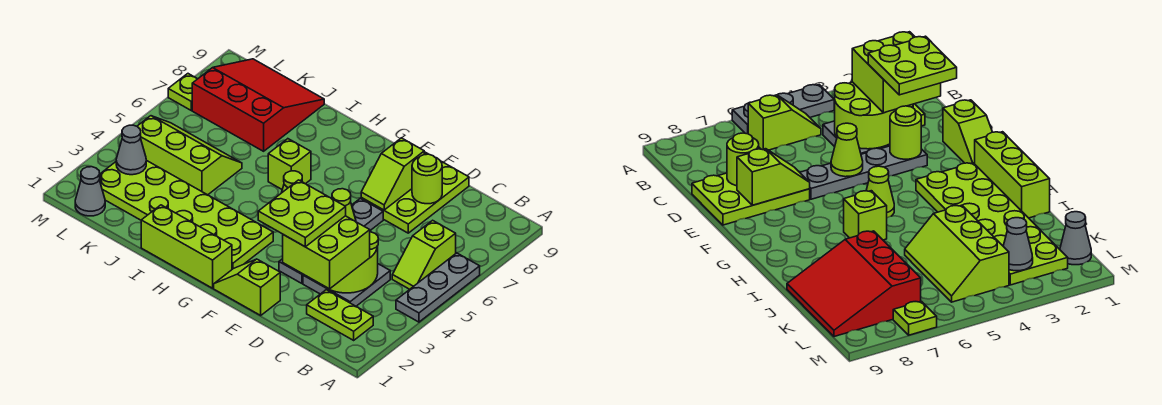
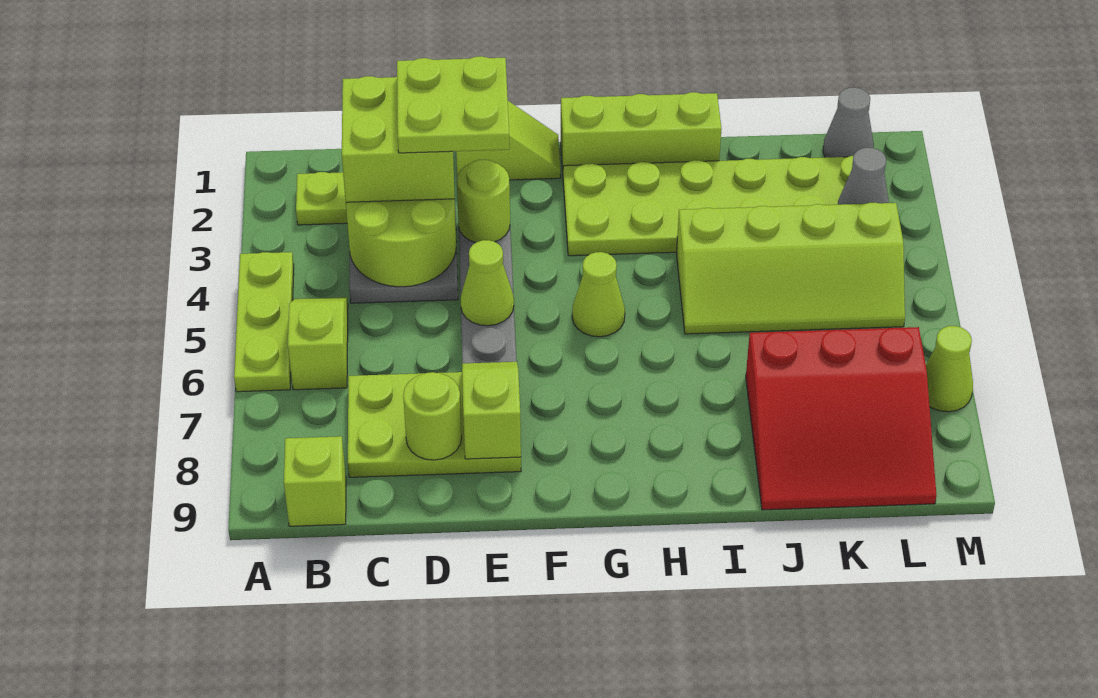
grey plate A4:A6 level 1 -> lime plate A4:A6 level 1
lime plate D7:E9 level 1 -> lime plate C7:E8 level 1
lime brick H6 level 1 -> lime brick B9 level 1
lime slope J4:L5 level 1 top 4 -> lime slope I4:L5 level 1 top 4
lime plate M7 level 1 -> lime cone M7 level 1

